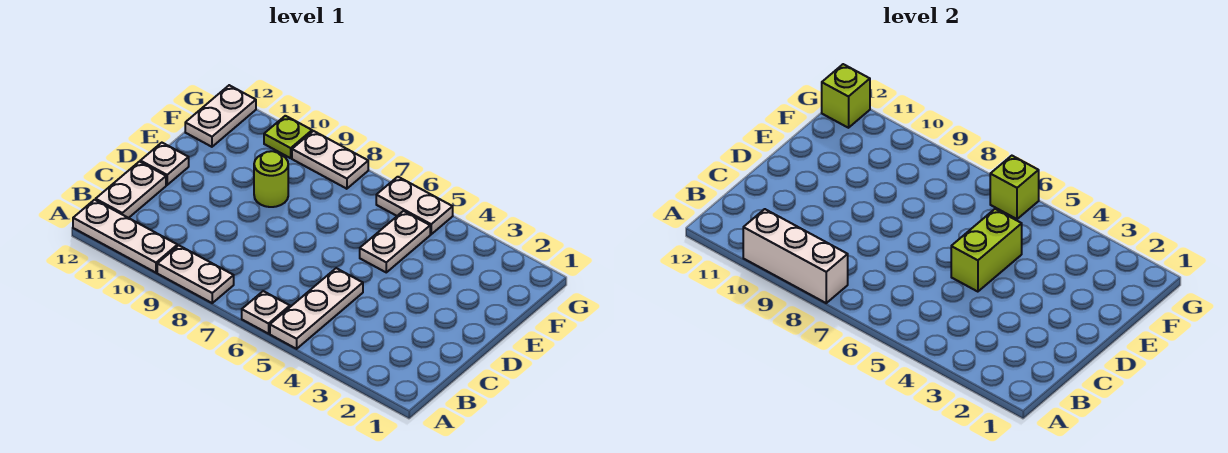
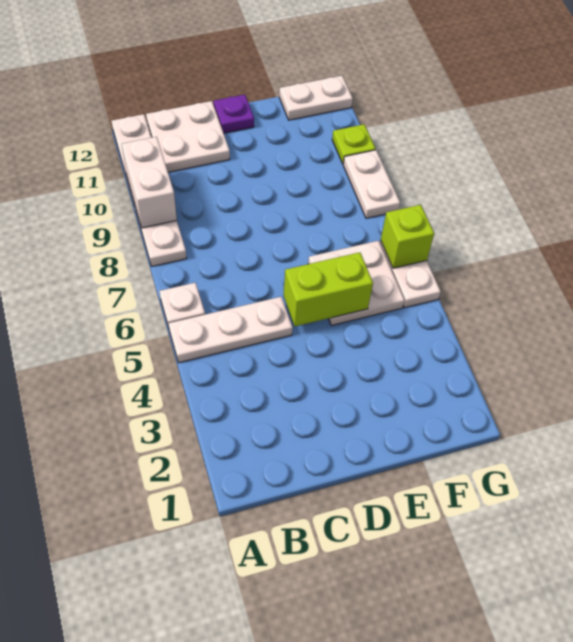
white brick A8:A10 level 2 -> white brick A9:A10 level 2
white plate B12:C12 level 1 -> white plate B11:C12 level 1
white plate D12 level 1 -> purple plate D12 level 1
white plate E5:F5 level 1 -> white plate E5:F6 level 1
lime round brick E9 level 1 -> none
lime brick G12 level 2 -> none

